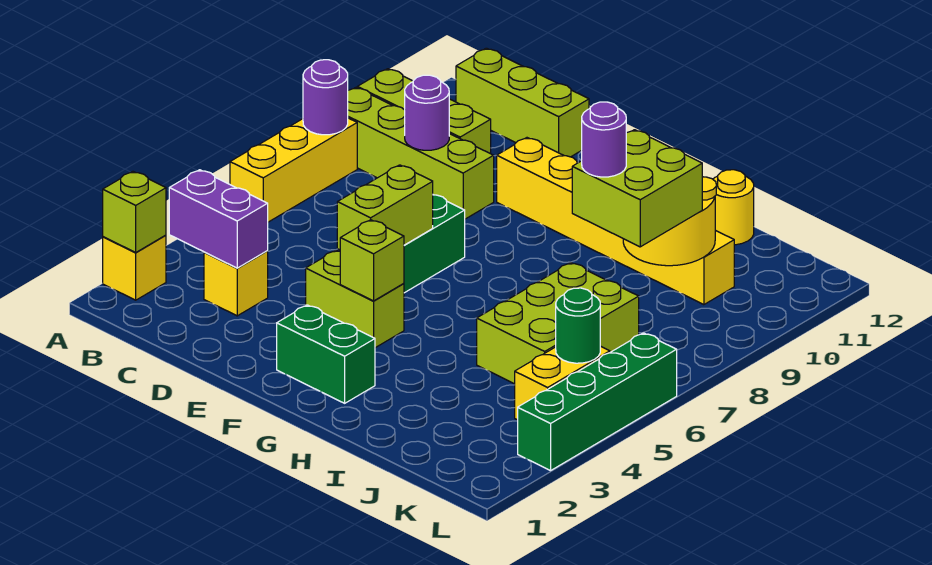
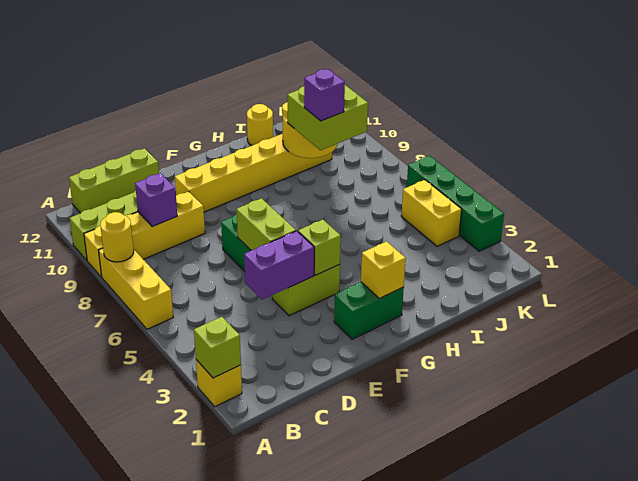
purple round brick A8 level 2 -> yellow round brick A8 level 2
lime brick A9:D9 level 1 -> yellow brick A9:D9 level 1
purple brick B3:C3 level 2 -> purple brick D4:E4 level 2
yellow brick C3 level 1 -> yellow brick G2 level 2
purple round brick C9 level 2 -> purple brick C9 level 2
lime brick I5:J7 level 1 -> none
purple round brick I8 level 4 -> purple brick I8 level 4
green round brick K5 level 2 -> none

